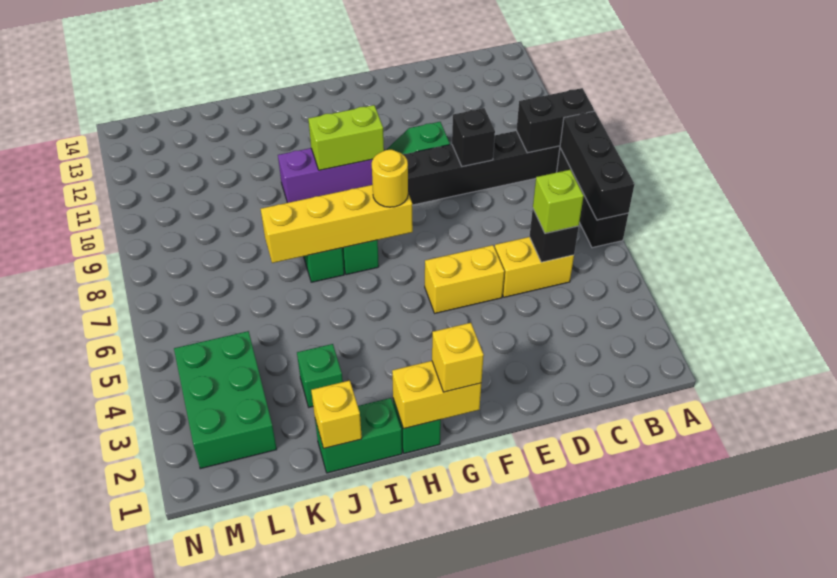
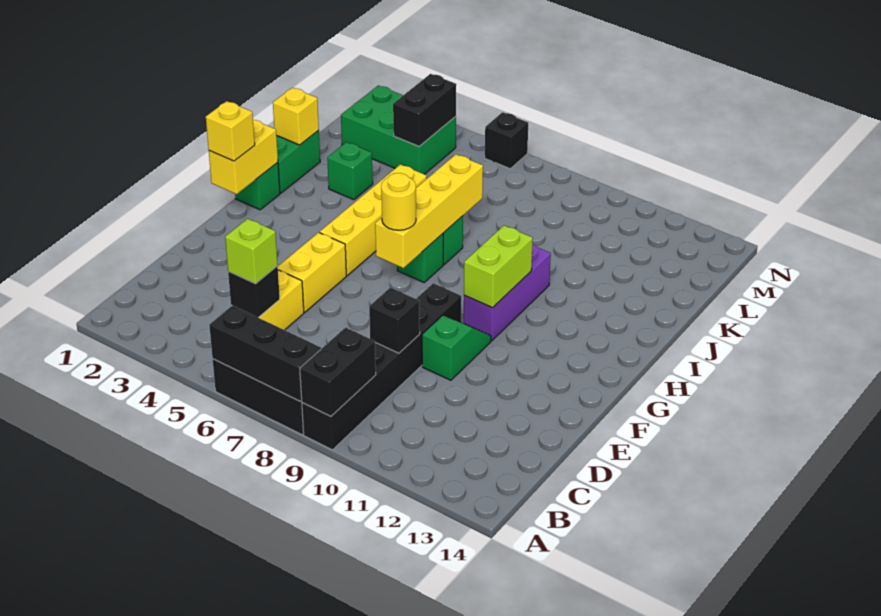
none -> yellow brick G5:J5 level 1
none -> black brick L4:M4 level 2
none -> black brick N6 level 1

